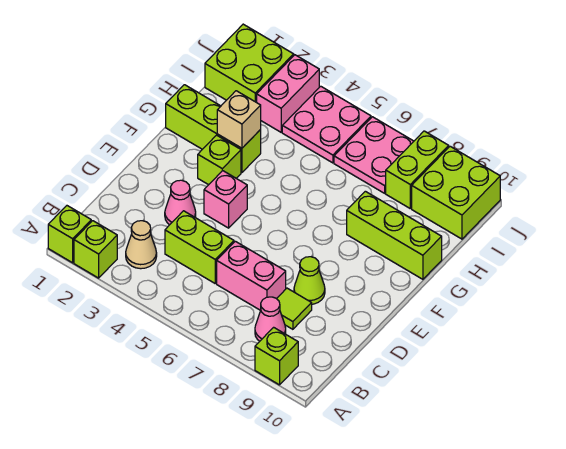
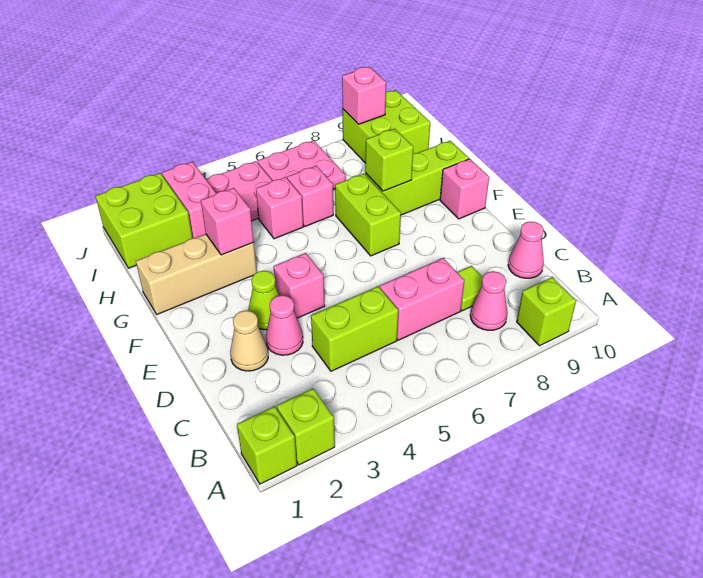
tan cone B3 level 1 -> tan cone D2 level 1
none -> pink cone C10 level 1
lime cone D8 level 1 -> lime cone E3 level 1
lime brick F3 level 1 -> lime brick G8 level 2
none -> pink brick F10 level 1
lime brick G1:G3 level 1 -> tan brick G1:G3 level 1
tan brick G3 level 2 -> pink brick G3 level 2
none -> pink brick H5 level 1
none -> pink brick H6 level 1
lime brick I8:J8 level 1 -> lime brick F7:G7 level 1
none -> pink brick J9 level 2

